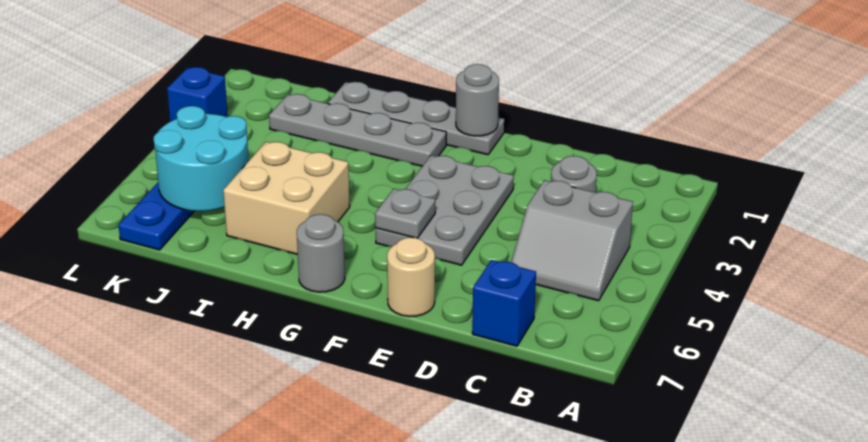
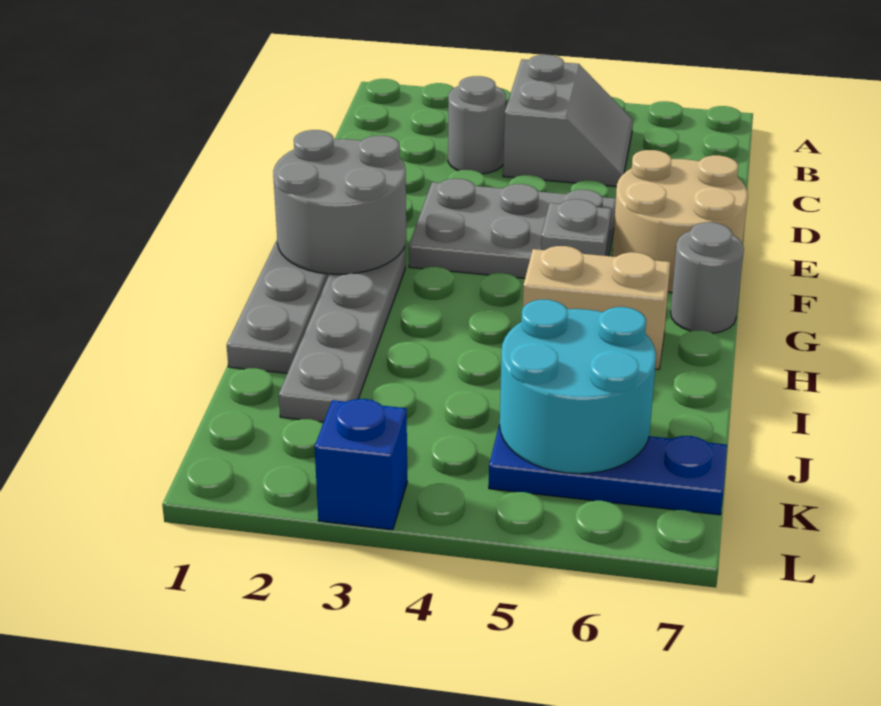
blue brick C7 level 1 -> none
tan round brick E7 level 1 -> tan round brick E6:F7 level 1
grey round brick F1 level 2 -> grey round brick F1:G2 level 2
tan brick H5:I6 level 1 -> tan brick H5:H6 level 1

